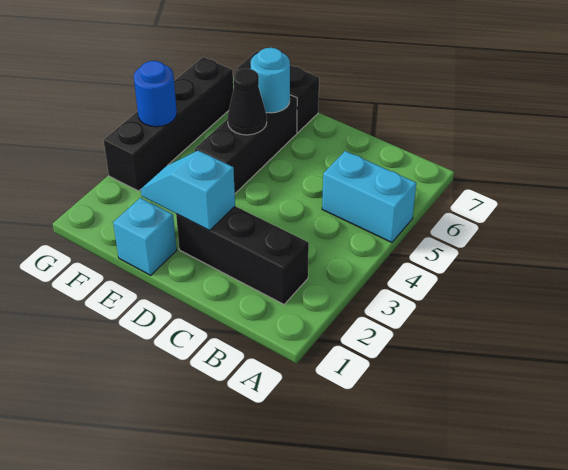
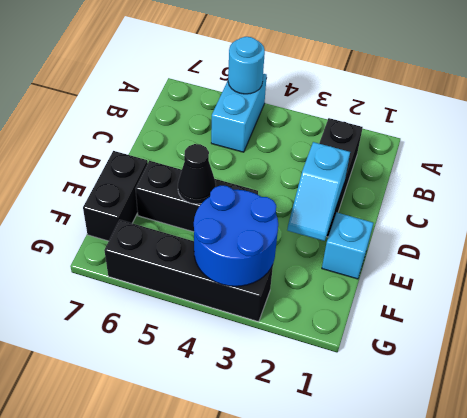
cyan round brick E6 level 2 -> cyan round brick A5 level 2
blue round brick G4 level 2 -> blue round brick F3:G4 level 2

